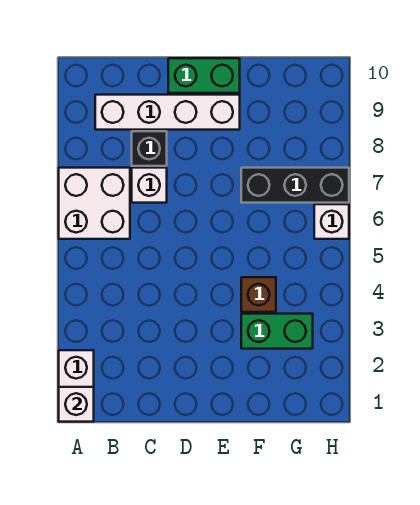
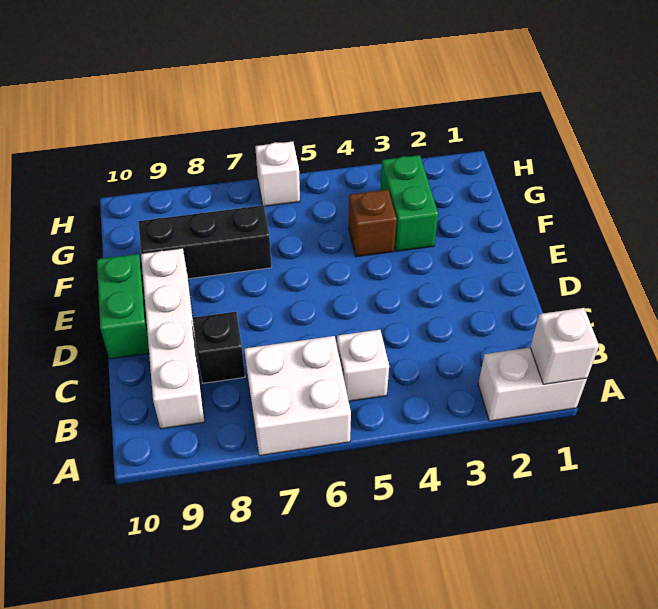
white brick C7 level 1 -> white brick B5 level 1
black brick F7:H7 level 1 -> black brick F7:F9 level 1

